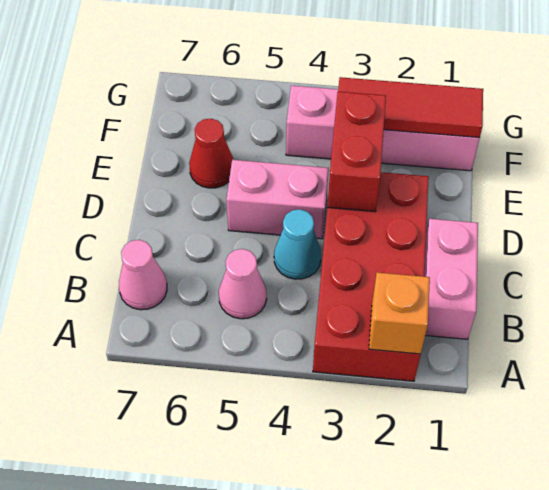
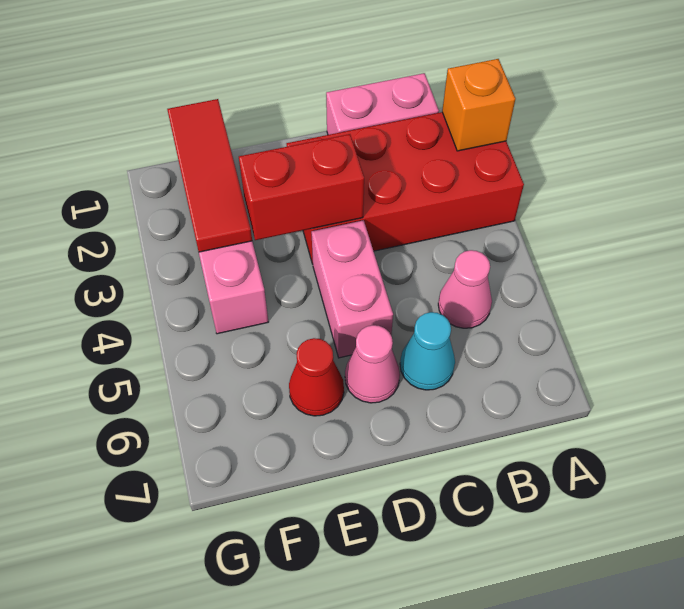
pink cone B7 level 1 -> pink cone D6 level 1
cyan cone C4 level 1 -> cyan cone C6 level 1

